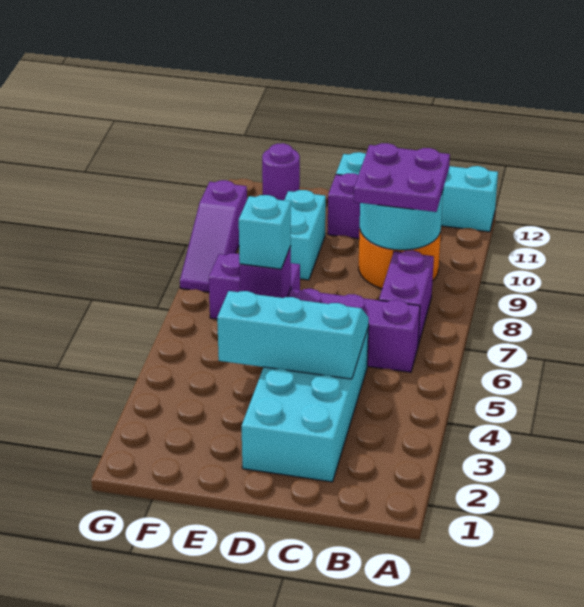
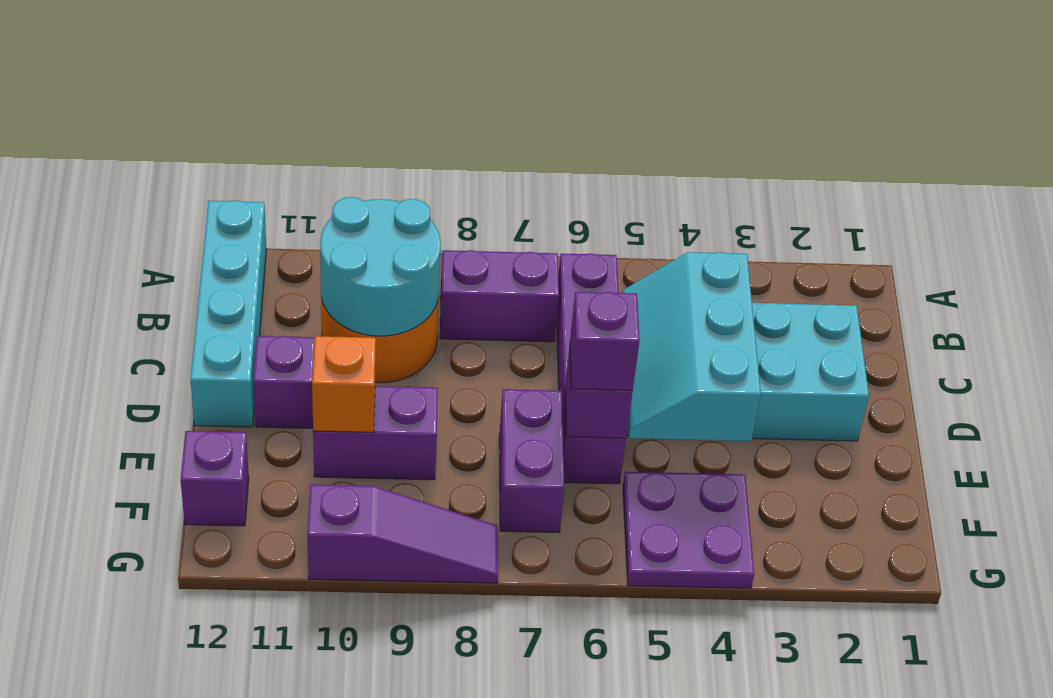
purple plate B9:C10 level 3 -> purple plate F4:G5 level 1
cyan brick E6 level 3 -> purple brick E6 level 3
cyan brick E9:E10 level 1 -> purple brick E9:E10 level 1
none -> orange brick E10 level 2
purple round brick F12 level 1 -> purple brick F12 level 1

